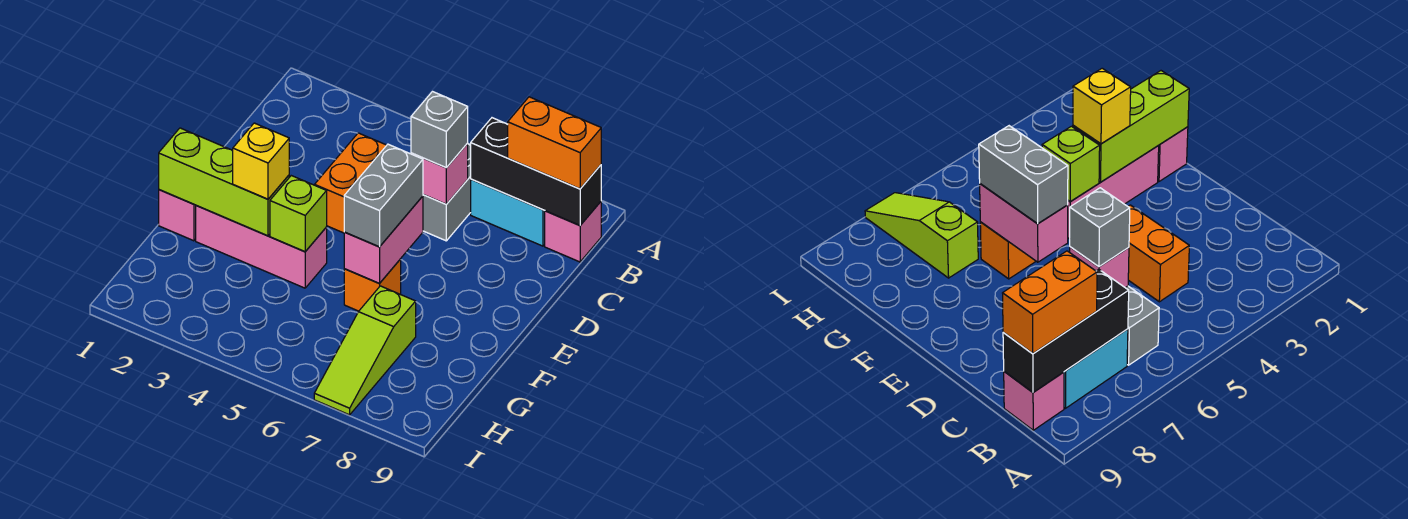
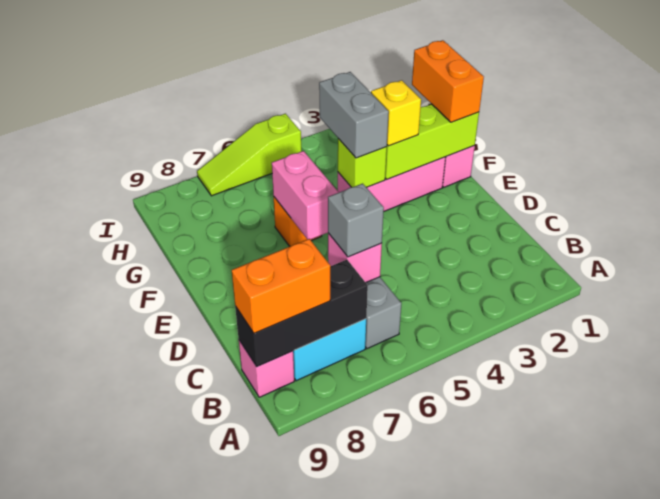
orange brick C4:D4 level 1 -> orange brick F1:G1 level 3
grey brick E6:F6 level 3 -> grey brick F4:G4 level 3
lime slope G7:I7 level 1 top G -> lime slope I5:I7 level 1 top 5

